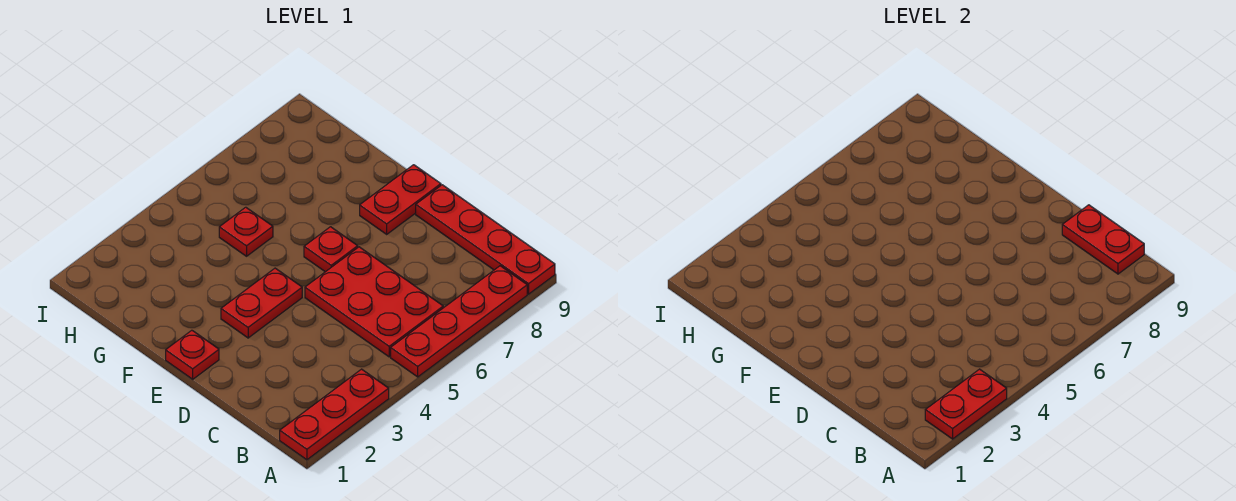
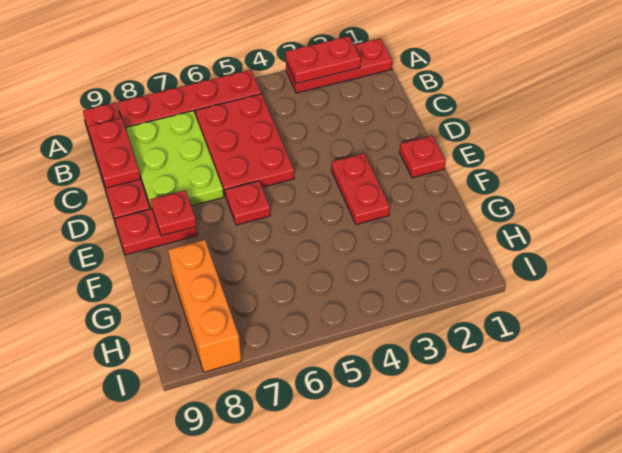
none -> lime plate B7:D8 level 1
red plate E3:E4 level 1 -> red plate E3:F3 level 1
red plate G5 level 1 -> red plate E8 level 2
none -> orange brick G8:I8 level 1

